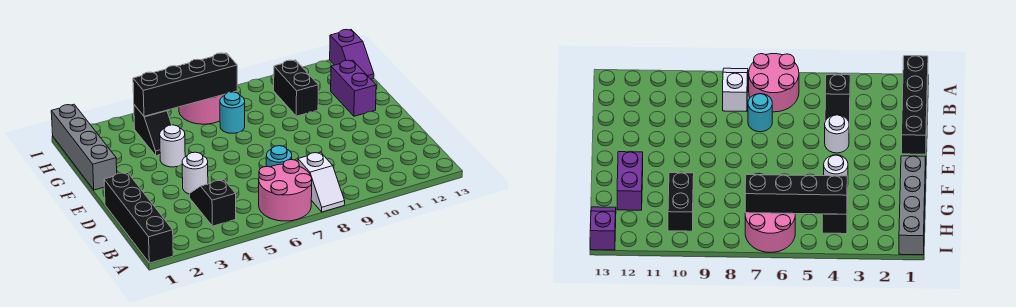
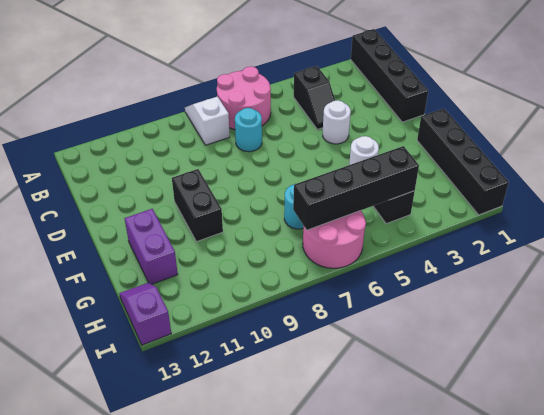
grey brick F1:I1 level 1 -> black brick F1:I1 level 1
black brick G10:H10 level 1 -> black brick E10:F10 level 1

